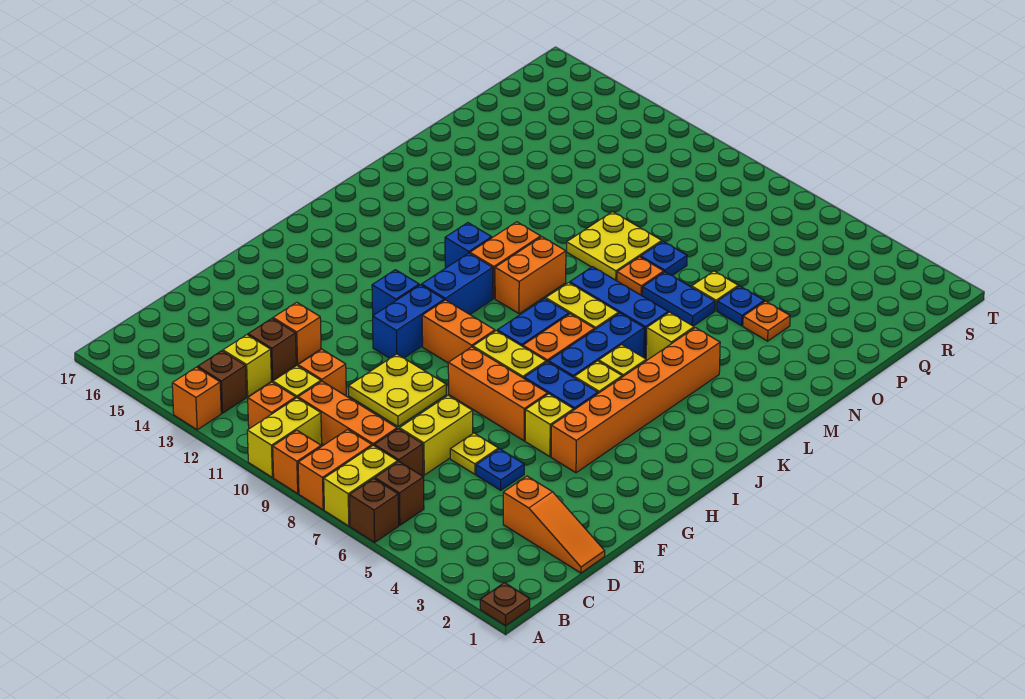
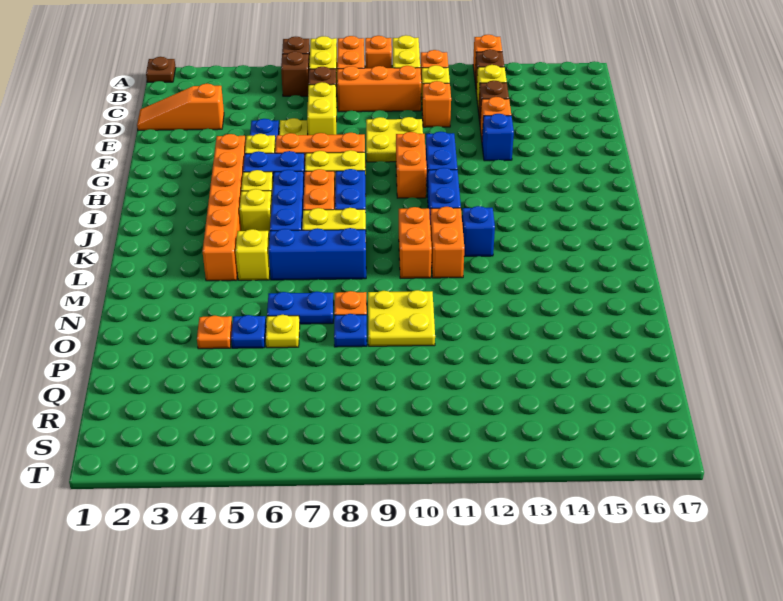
orange brick H9:H10 level 1 -> orange brick G10:H10 level 1
blue brick H12 level 1 -> blue brick F13 level 1

